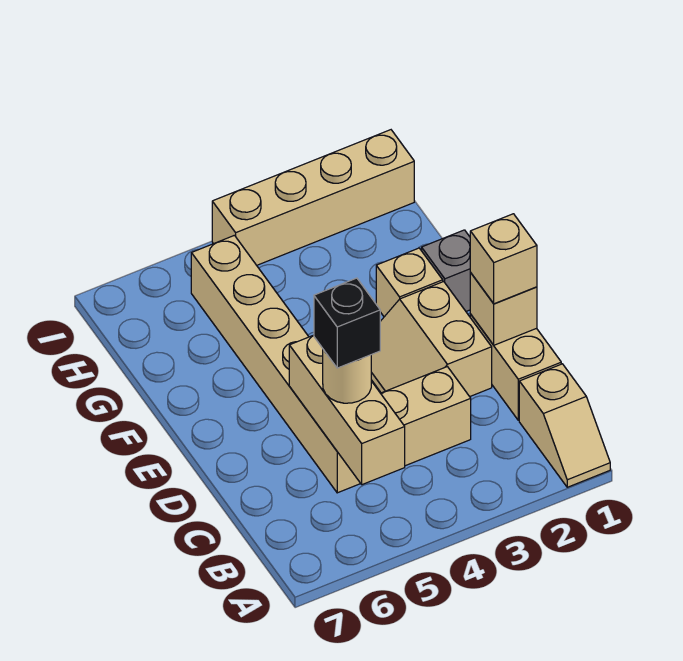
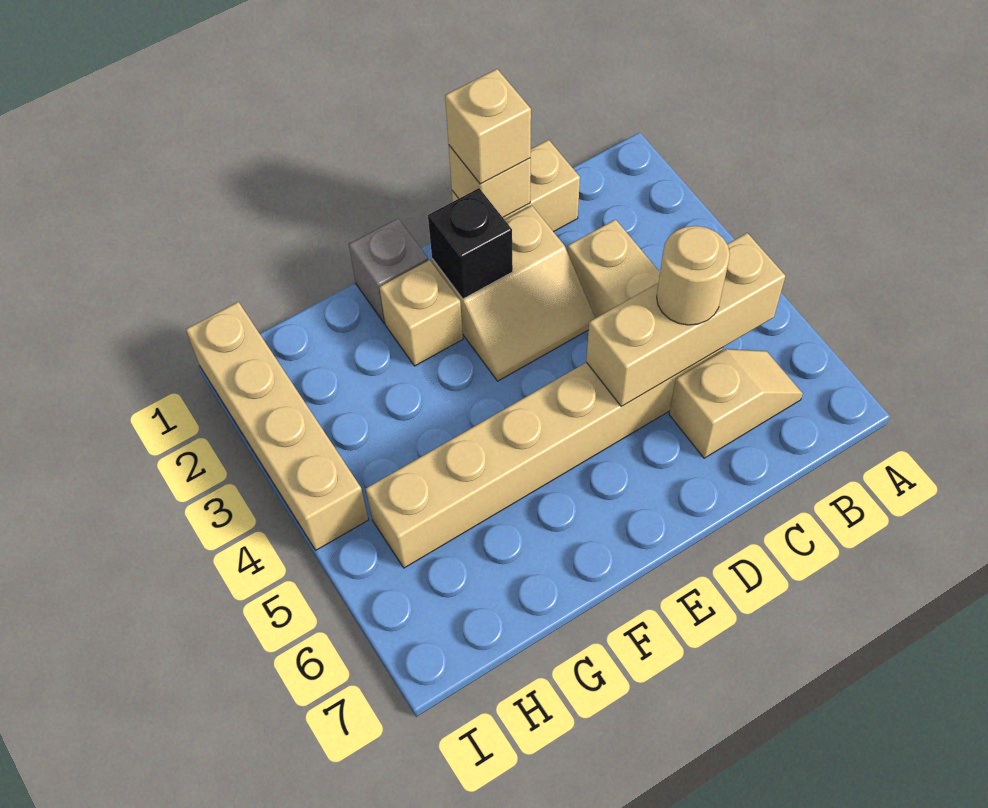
tan slope A1:B1 level 1 top B -> tan slope B6:C6 level 1 top C
black brick C5 level 4 -> black brick E2 level 2

